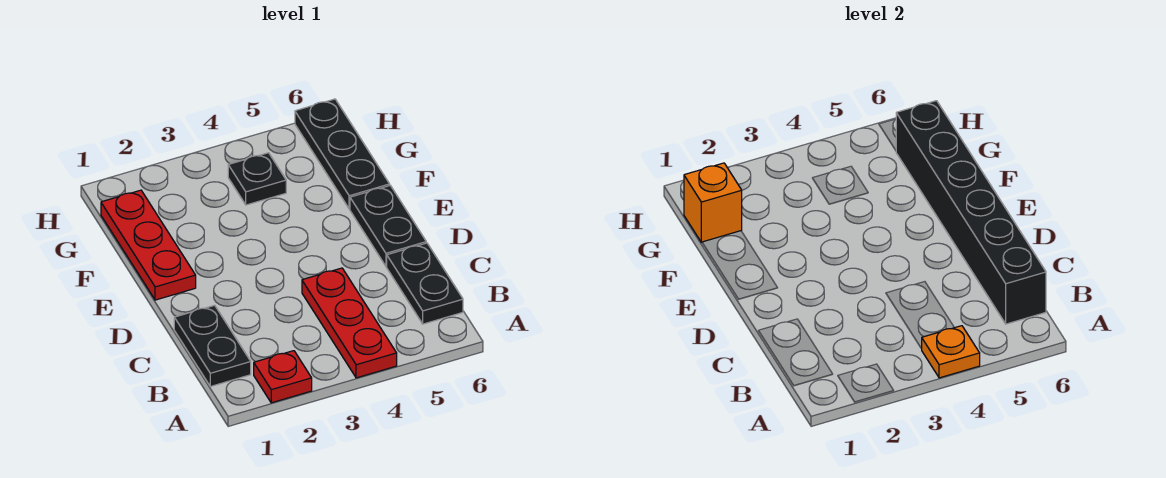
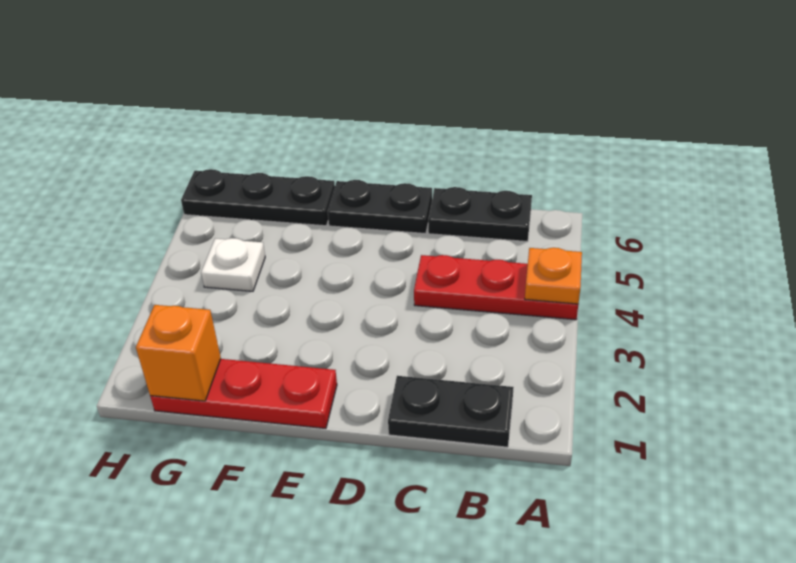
red plate A2 level 1 -> none
black brick B6:G6 level 2 -> none
black plate G4 level 1 -> white plate G4 level 1

